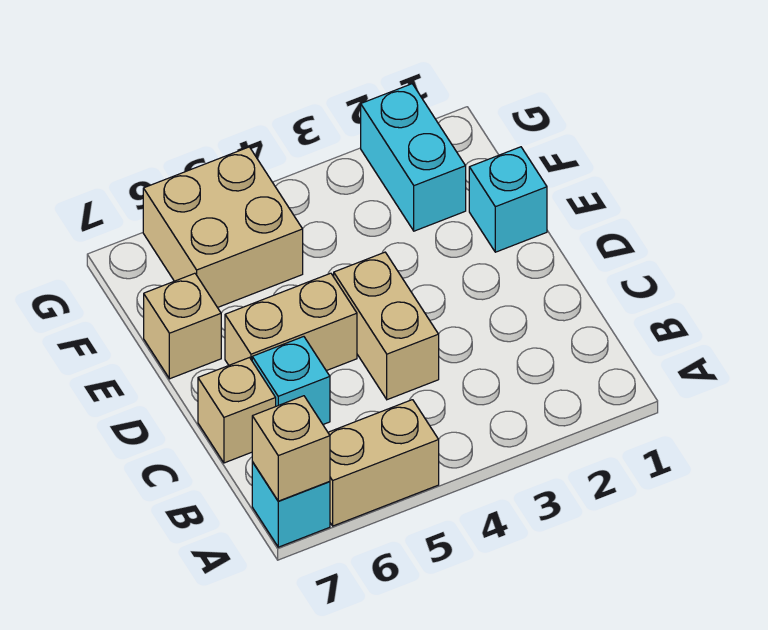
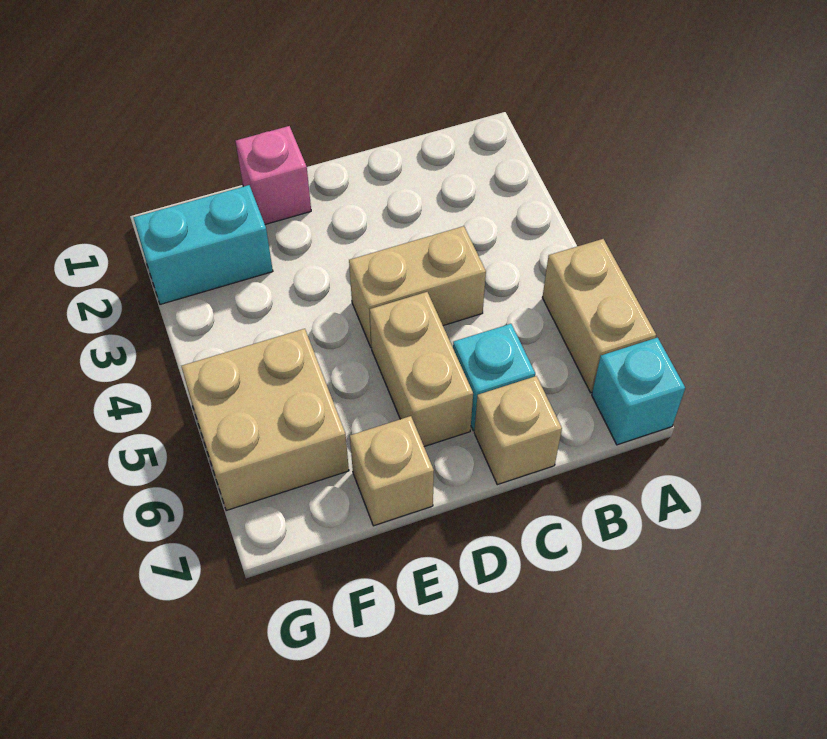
tan brick A7 level 2 -> none
cyan brick E1 level 1 -> pink brick E1 level 1

